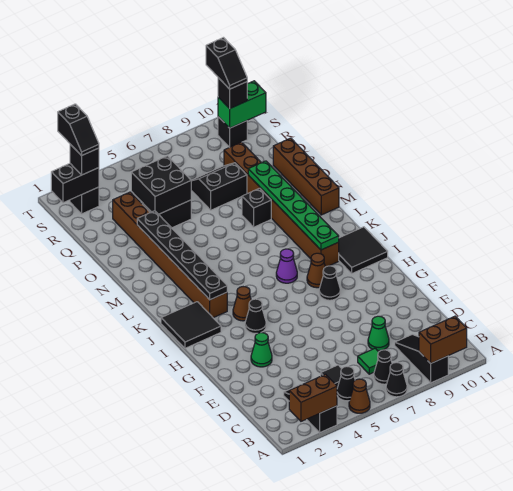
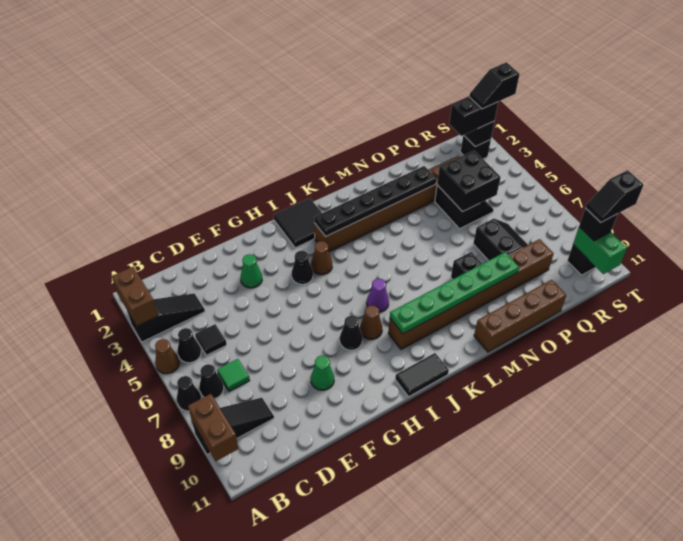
green cone D8 level 1 -> green cone F9 level 1
black tile I10:J11 level 1 -> black tile I11:J11 level 1
black brick S2 level 3 -> black brick R2:S2 level 3

